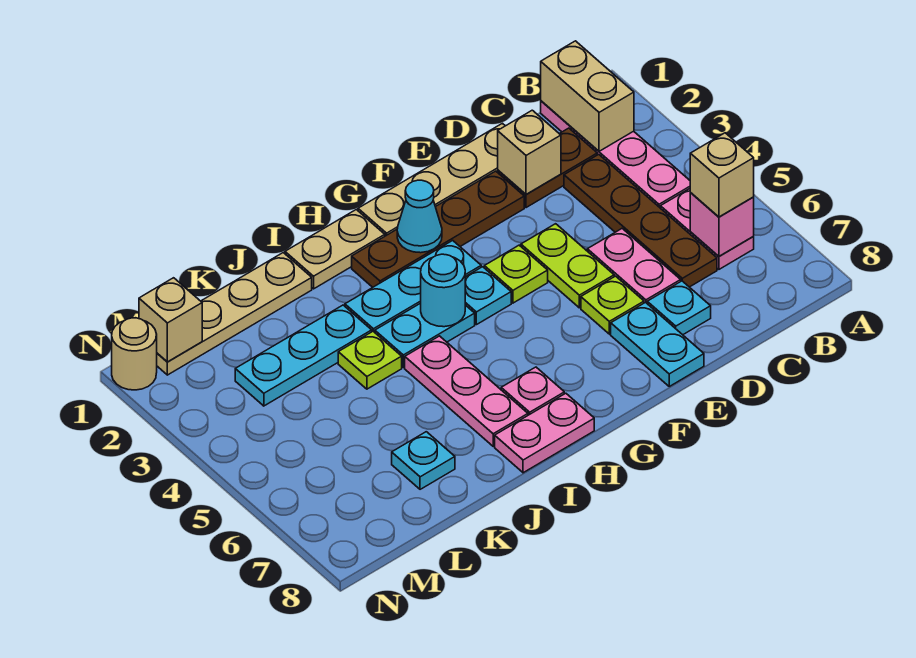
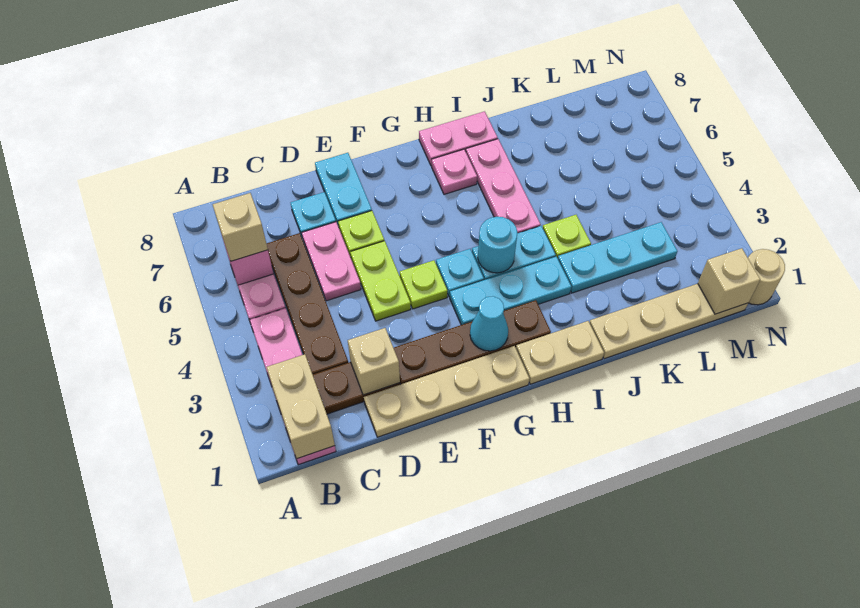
cyan plate K7 level 1 -> none

